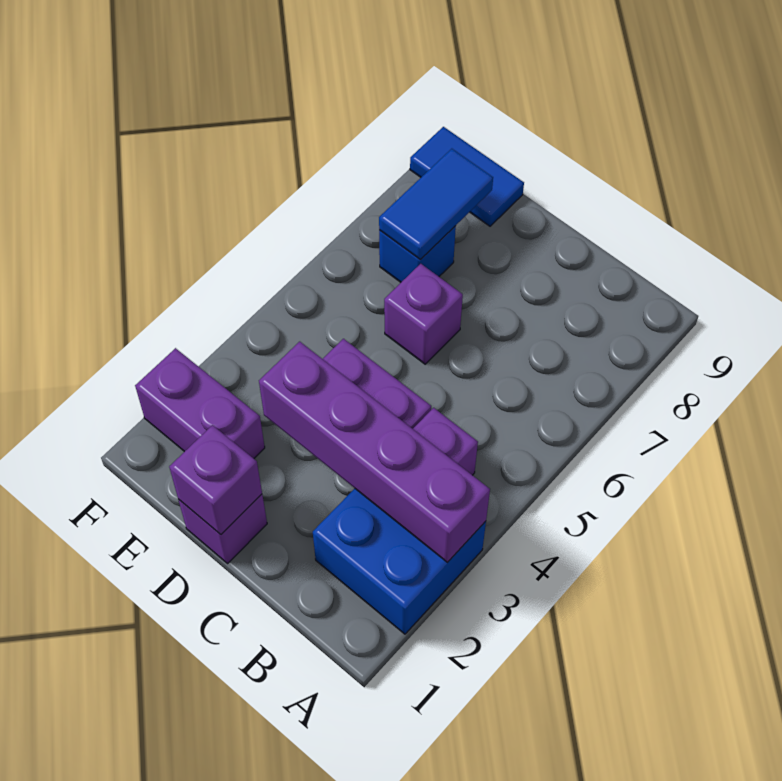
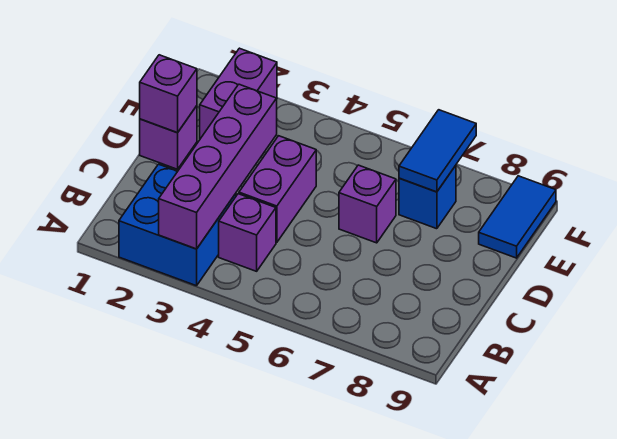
blue tile E7:E8 level 2 -> blue tile E7:F7 level 2

